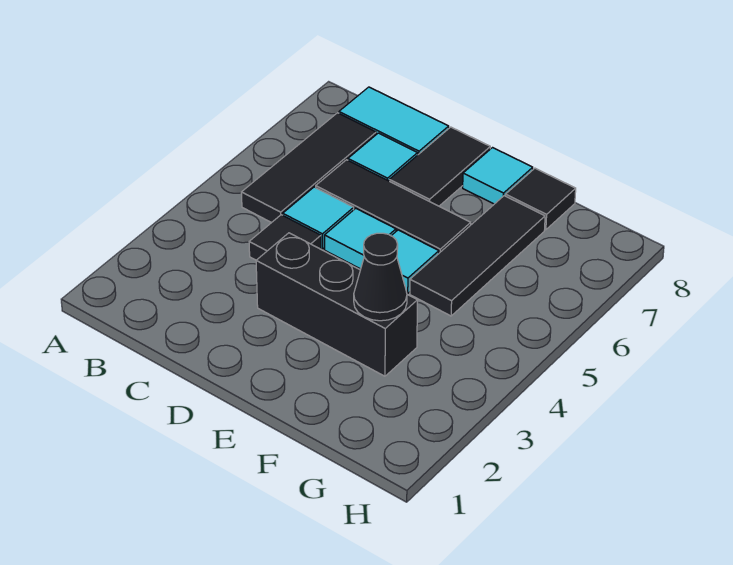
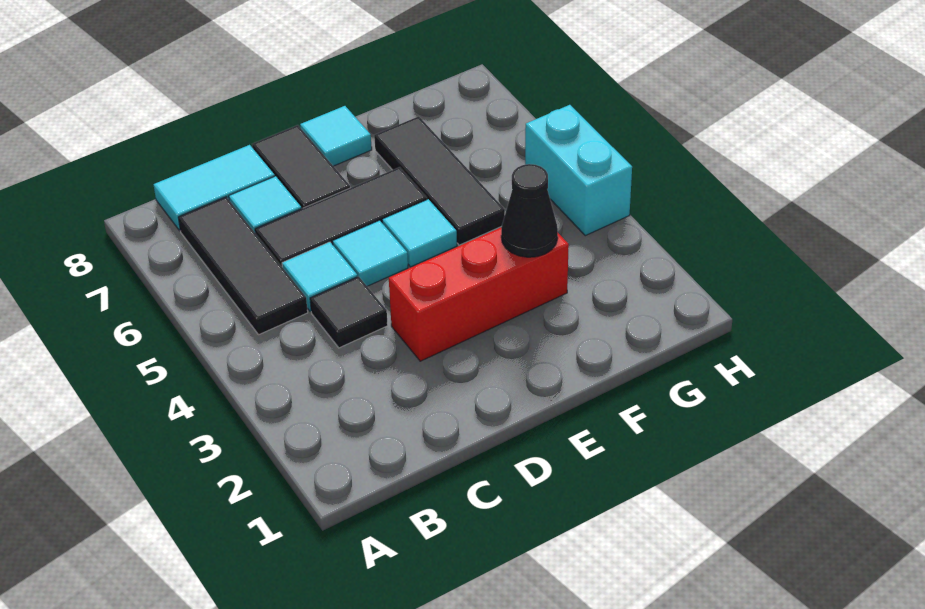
black brick D3:F3 level 1 -> red brick D3:F3 level 1
black tile F8 level 1 -> none
none -> cyan brick H4:H5 level 1

